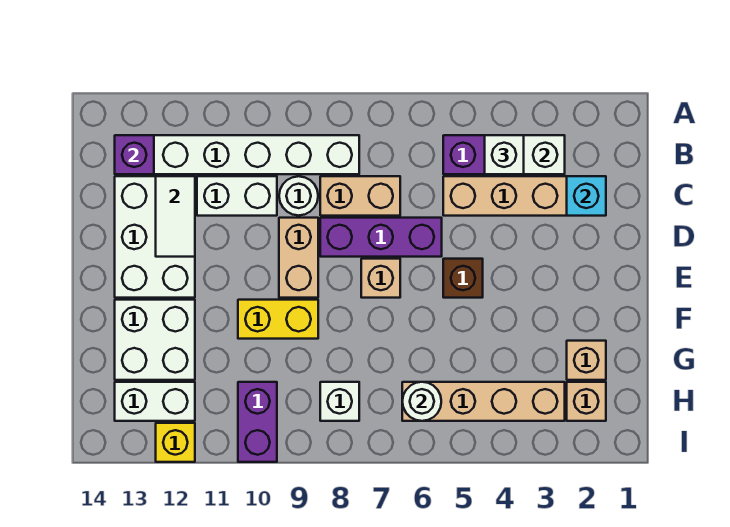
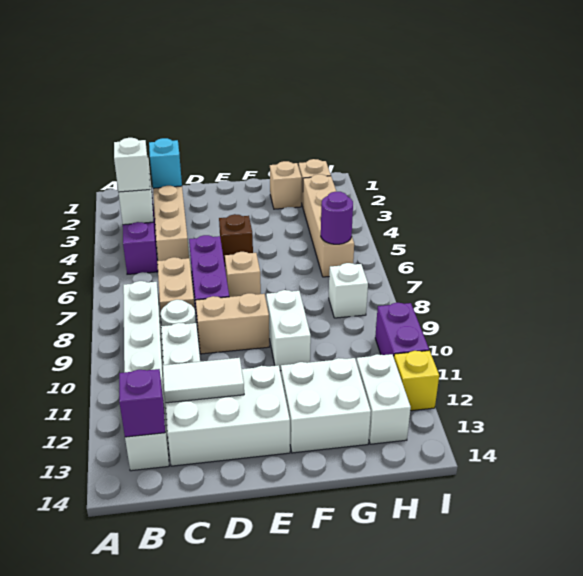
yellow brick F9:F10 level 1 -> white brick F9:F10 level 1
white round brick H6 level 2 -> purple round brick H6 level 2
purple brick H10:I10 level 1 -> purple brick I10:I11 level 1

